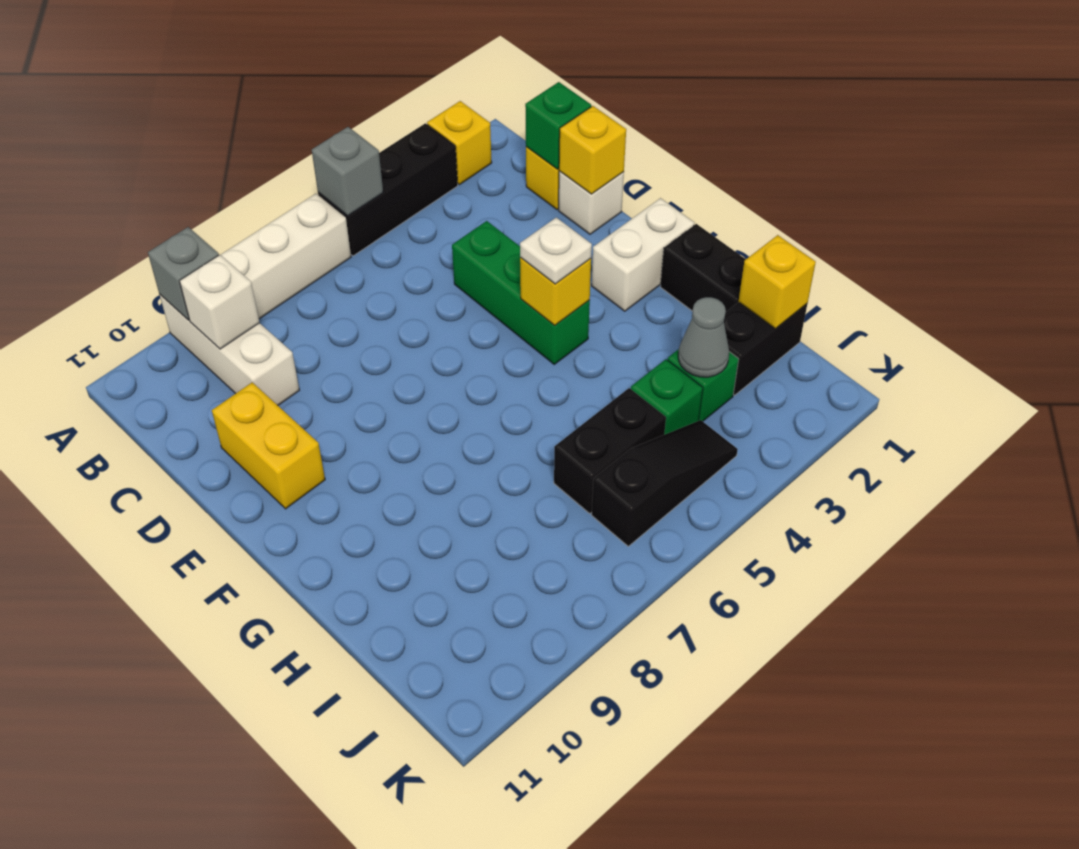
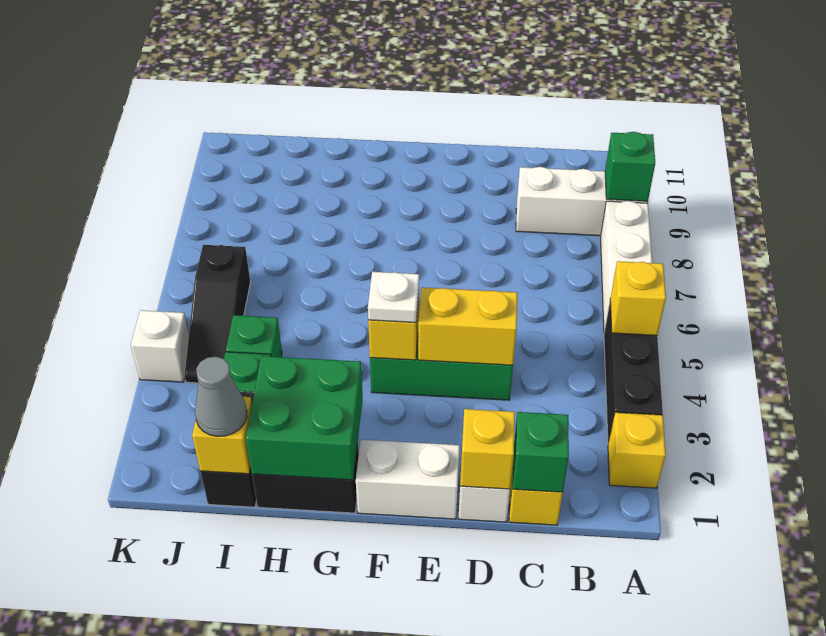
grey brick A5 level 2 -> yellow brick A5 level 2
grey brick A9 level 2 -> green brick A9 level 2
white brick B9 level 2 -> white brick K4 level 1
yellow brick D10:E10 level 1 -> yellow brick D4:E4 level 2
white brick F1:F2 level 1 -> white brick E1:F1 level 1
none -> green brick G1:H2 level 2
grey cone I3 level 2 -> grey cone I1 level 3
black brick I5:I6 level 1 -> none

